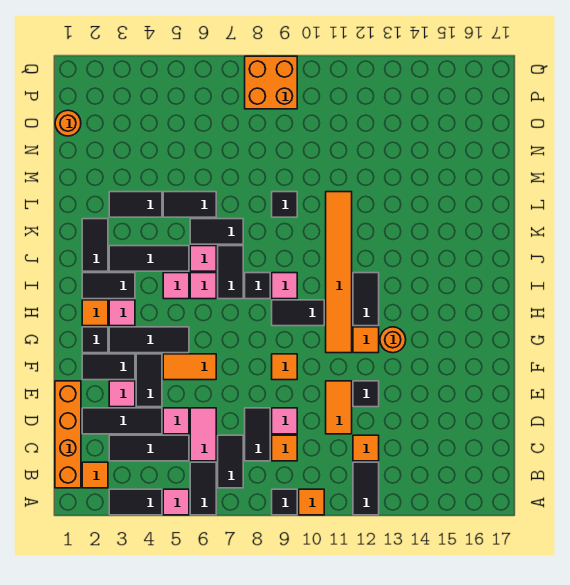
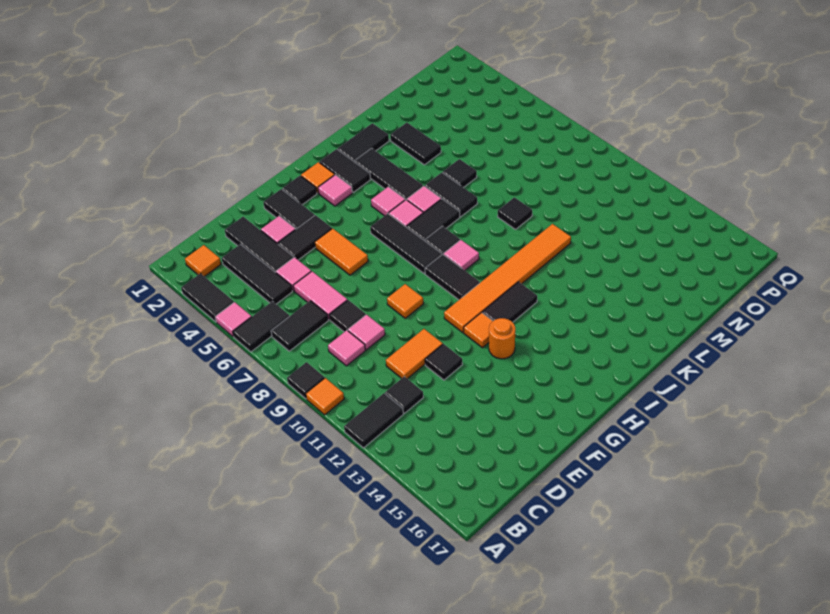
orange brick B1:E1 level 1 -> none
pink tile C6:D6 level 1 -> pink tile D6:D7 level 1
black tile C8:D8 level 1 -> black tile D8 level 1
orange tile C9 level 1 -> pink tile C9 level 1
orange tile C12 level 1 -> black tile C12 level 1
black tile G3:G5 level 1 -> black tile H6:H8 level 1
black tile L5:L6 level 1 -> black tile L6 level 1
orange round brick O1 level 1 -> none
orange brick P8:Q9 level 1 -> none

